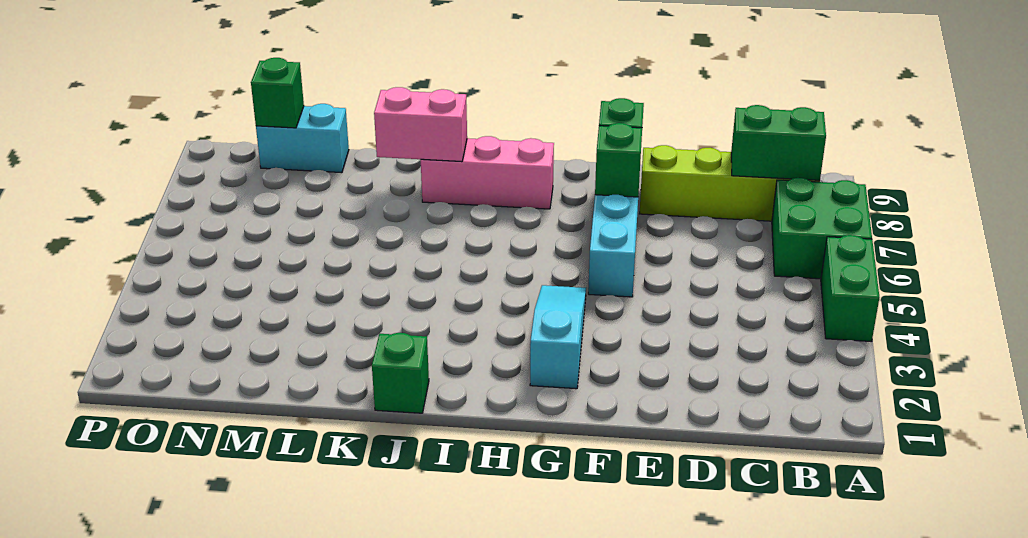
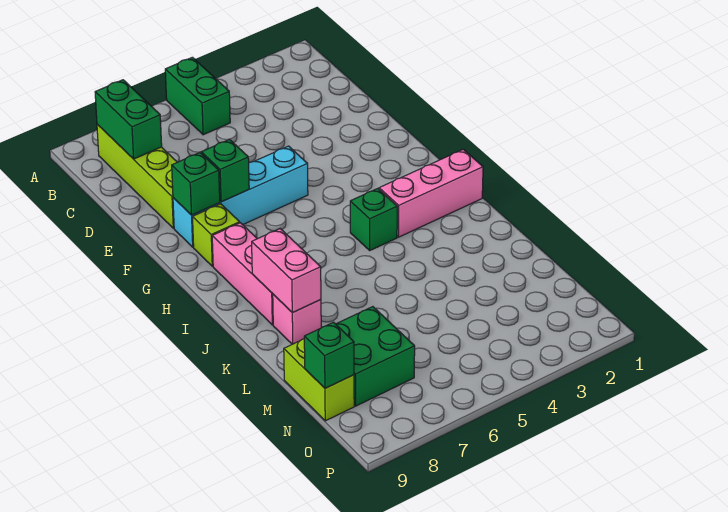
green brick A4:A5 level 1 -> green brick A5:B5 level 1
green brick A6:B7 level 1 -> green brick M7:N8 level 1
cyan slope G2:G4 level 1 top 2 -> none
none -> lime brick G8 level 1
none -> pink brick I1:I3 level 1
green brick J1 level 1 -> green brick I4 level 1
none -> pink brick K8 level 1
cyan brick M9:N9 level 1 -> lime brick M9:N9 level 1

